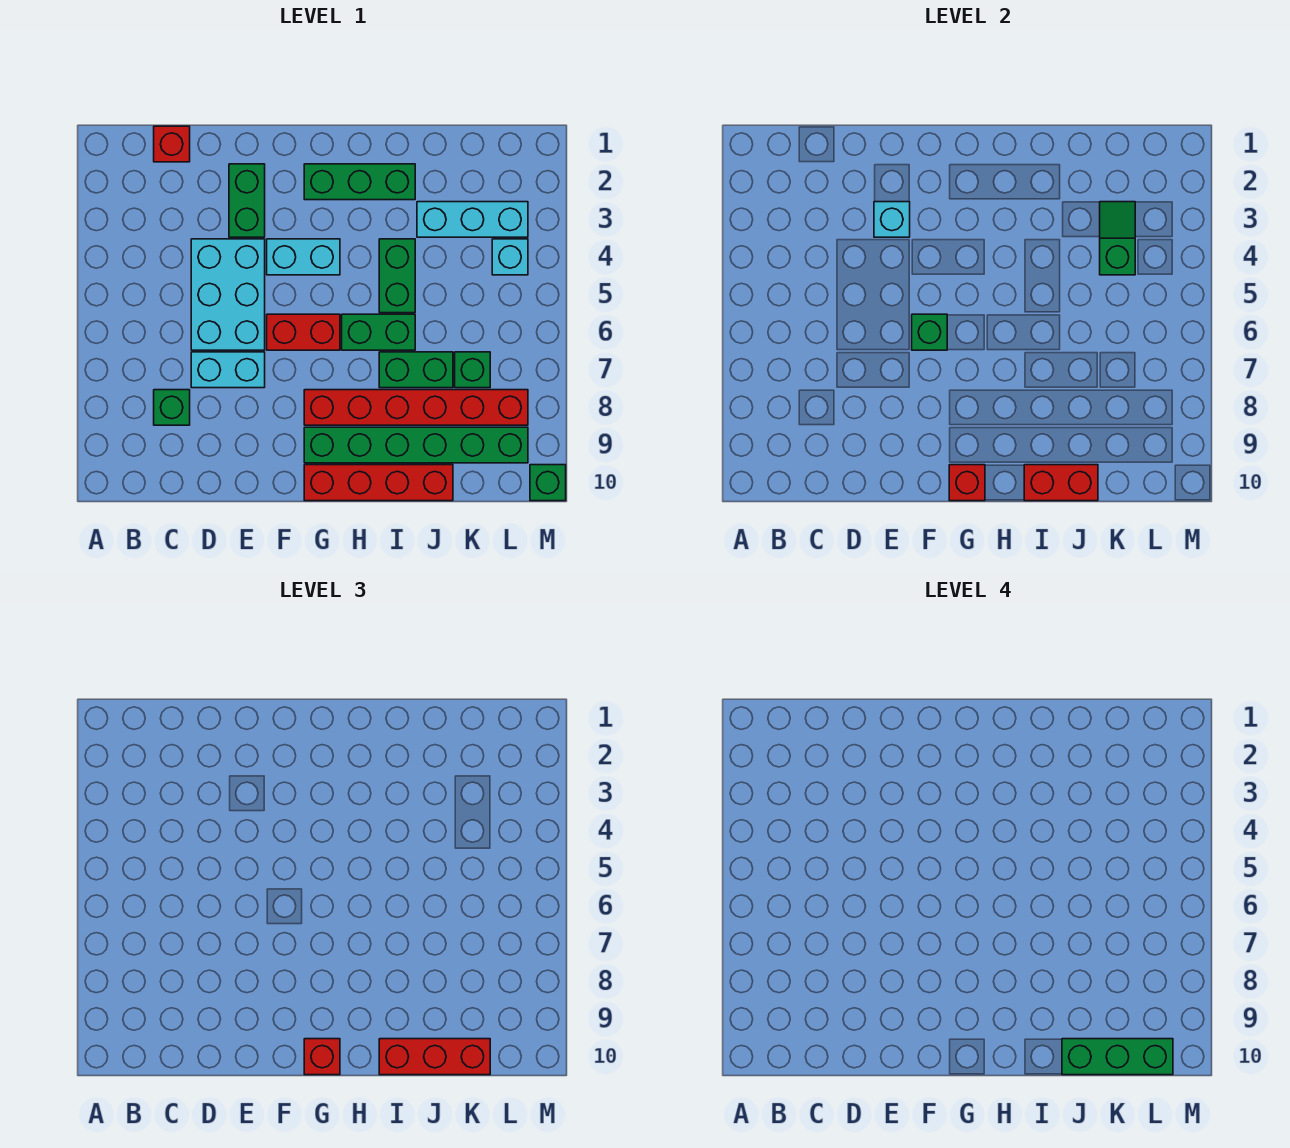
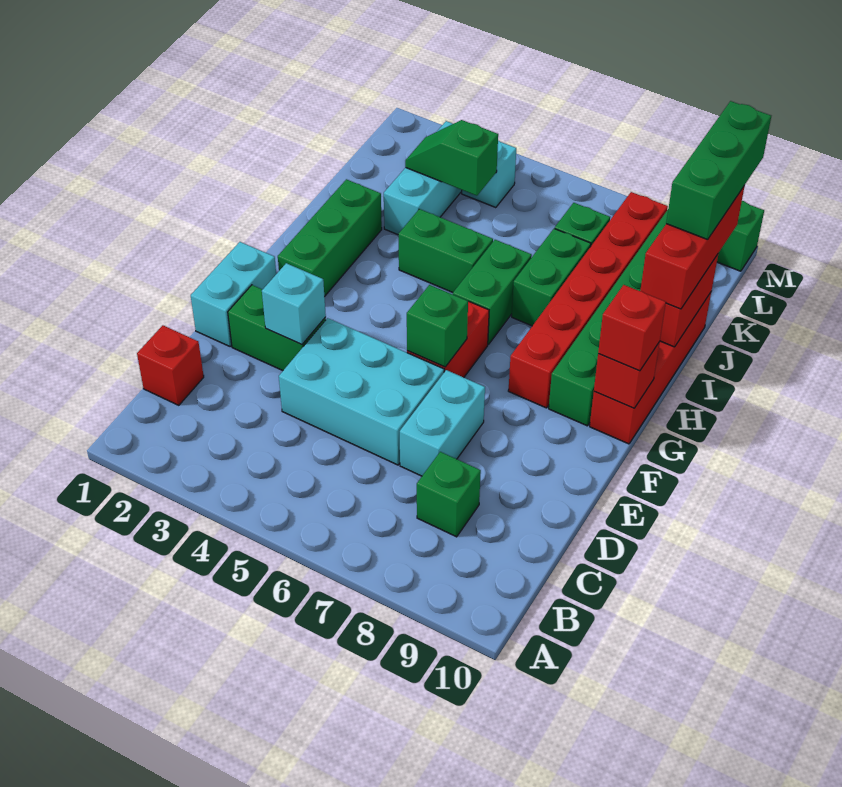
cyan brick F4:G4 level 1 -> cyan brick E1:F1 level 1

